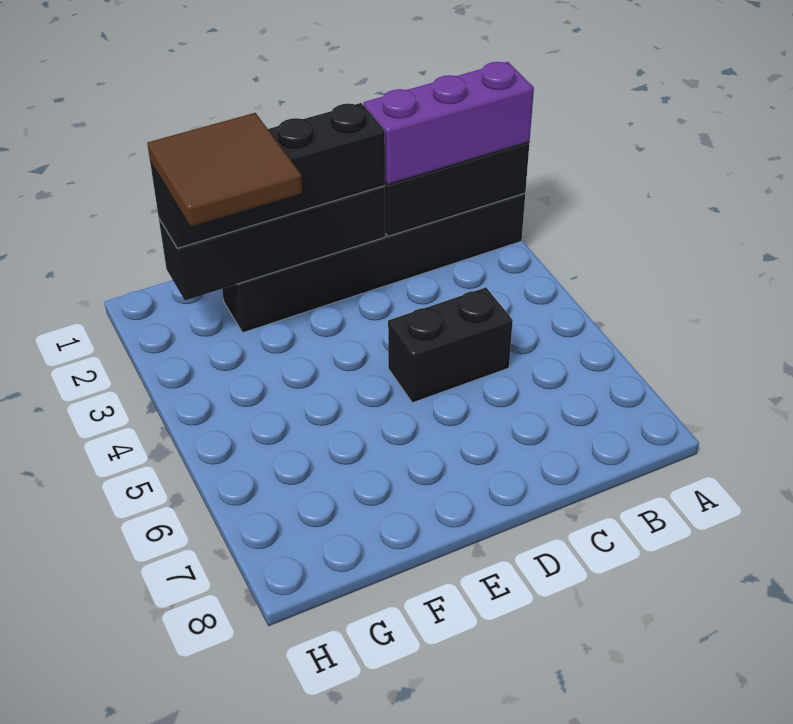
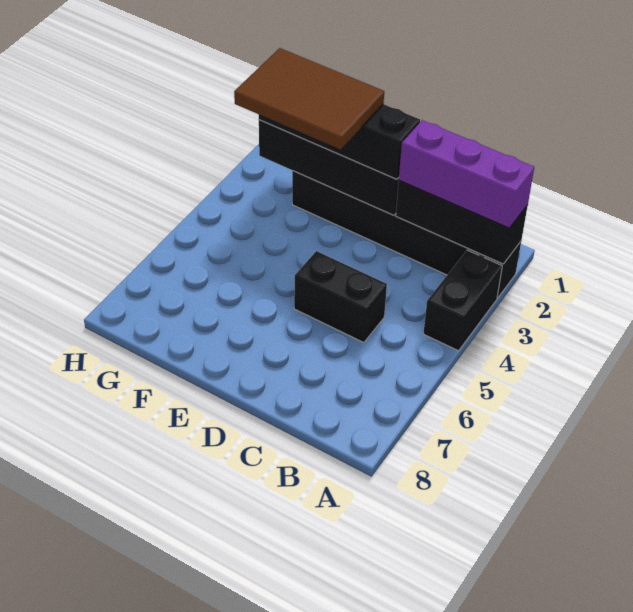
none -> black brick A3:A4 level 1
brown tile F2:G3 level 4 -> brown tile E2:G3 level 4

